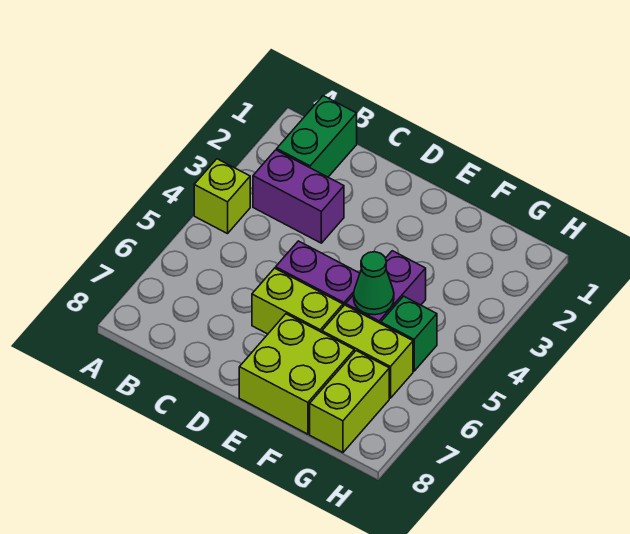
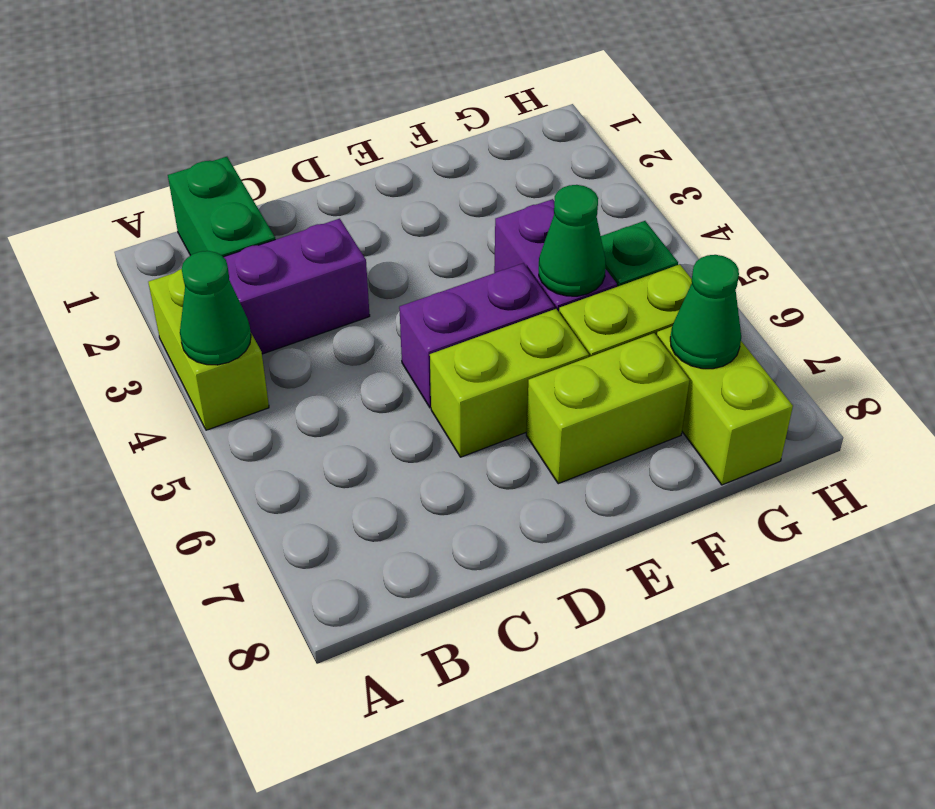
lime brick A4 level 1 -> lime brick A3:A4 level 1
none -> green cone A4 level 2
lime brick E7:F8 level 1 -> lime brick E7:F7 level 1
none -> green cone G7 level 2

